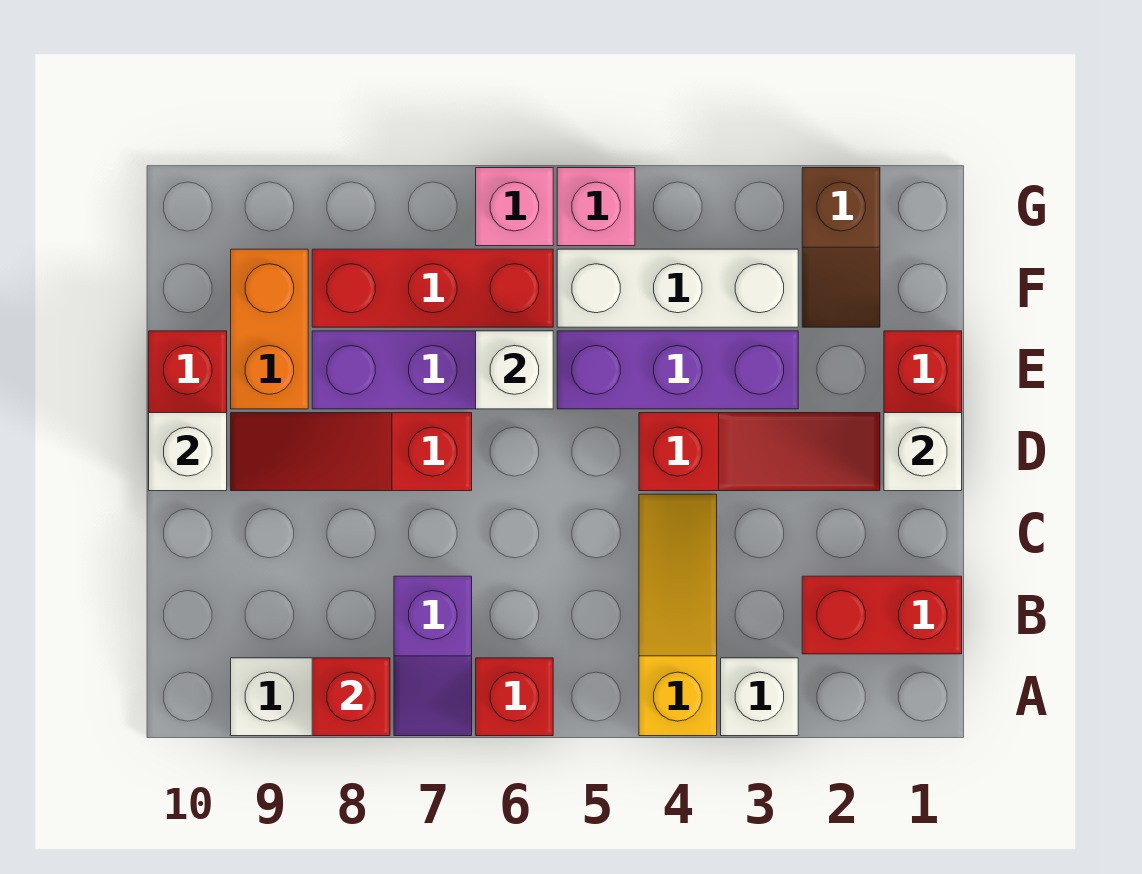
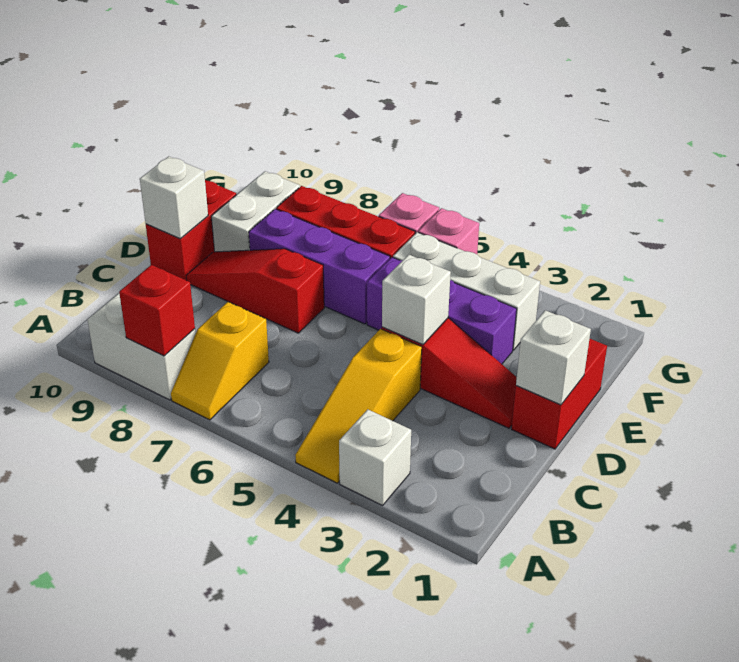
yellow slope A4:C4 level 1 top A -> yellow slope A4:C4 level 1 top C
red brick A6 level 1 -> none
purple slope A7:B7 level 1 top B -> yellow slope A7:B7 level 1 top B
red brick B1:B2 level 1 -> none
white brick E6 level 2 -> white brick D4 level 2
orange brick E9:F9 level 1 -> white brick E9:F9 level 1
brown slope F2:G2 level 1 top G -> none

